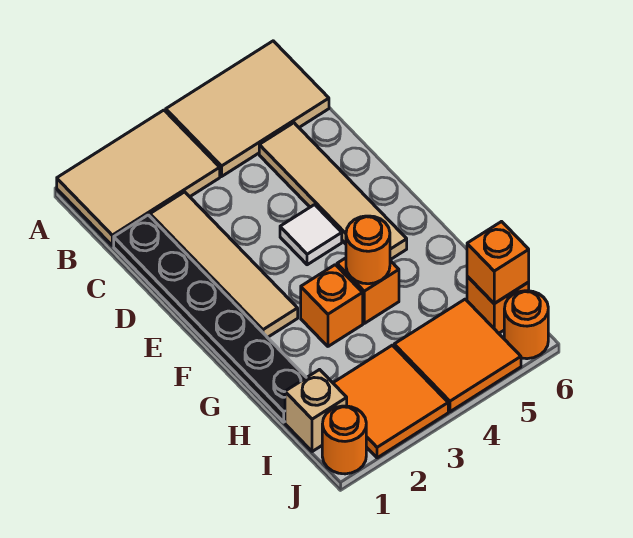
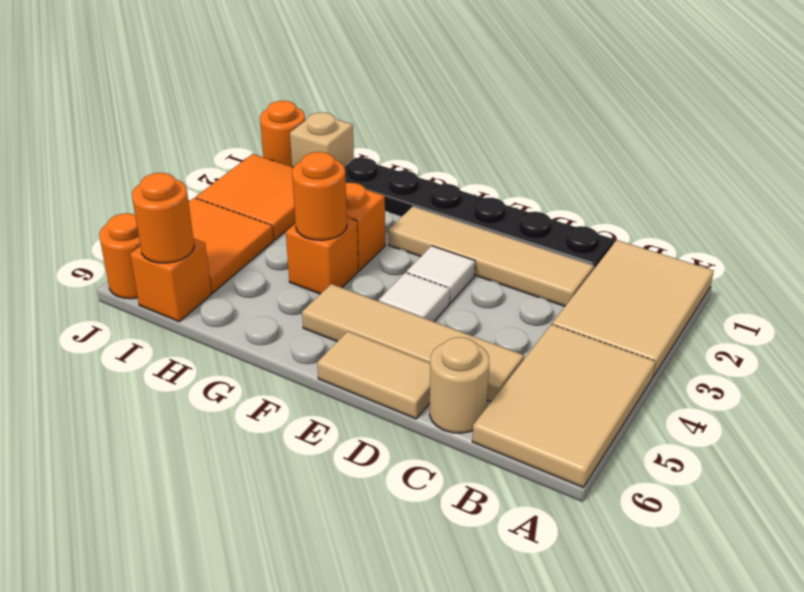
none -> tan round brick C6 level 1
none -> tan tile D6:E6 level 1
none -> white tile E3 level 1
orange brick I6 level 2 -> orange round brick I6 level 2

